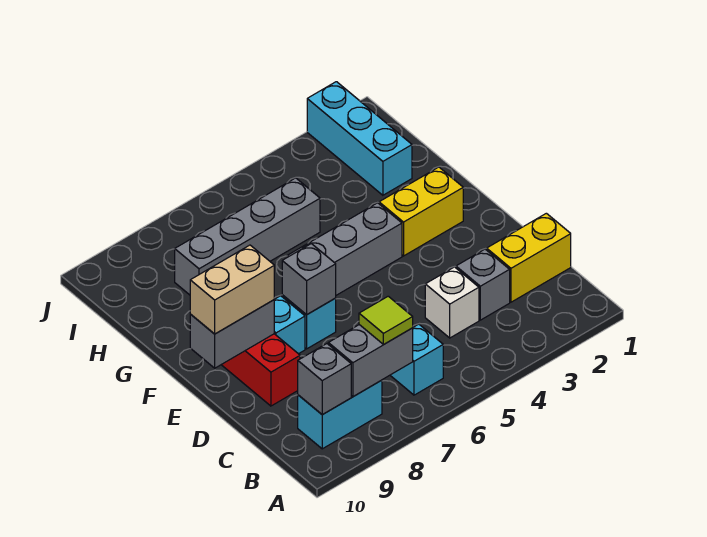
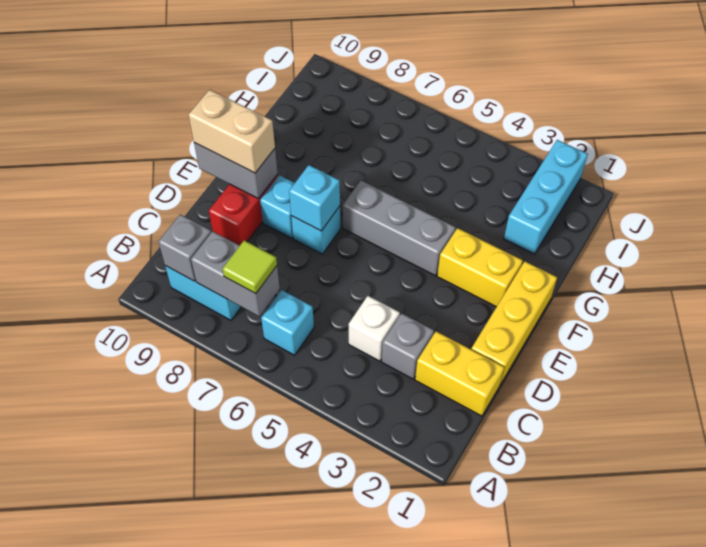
none -> yellow brick D1:F1 level 1
grey brick E7 level 2 -> cyan brick E7 level 2
grey brick H5:H8 level 1 -> none

